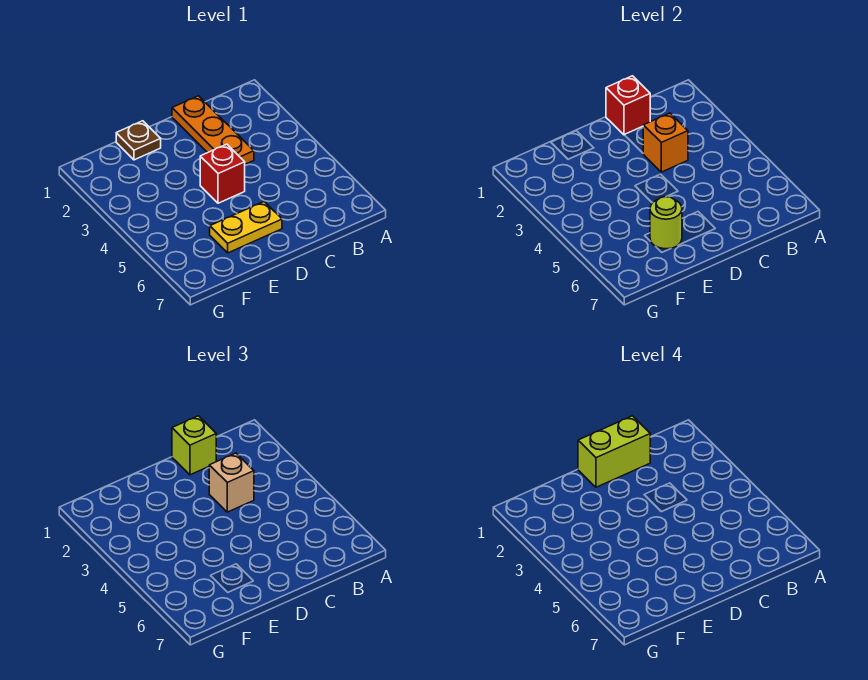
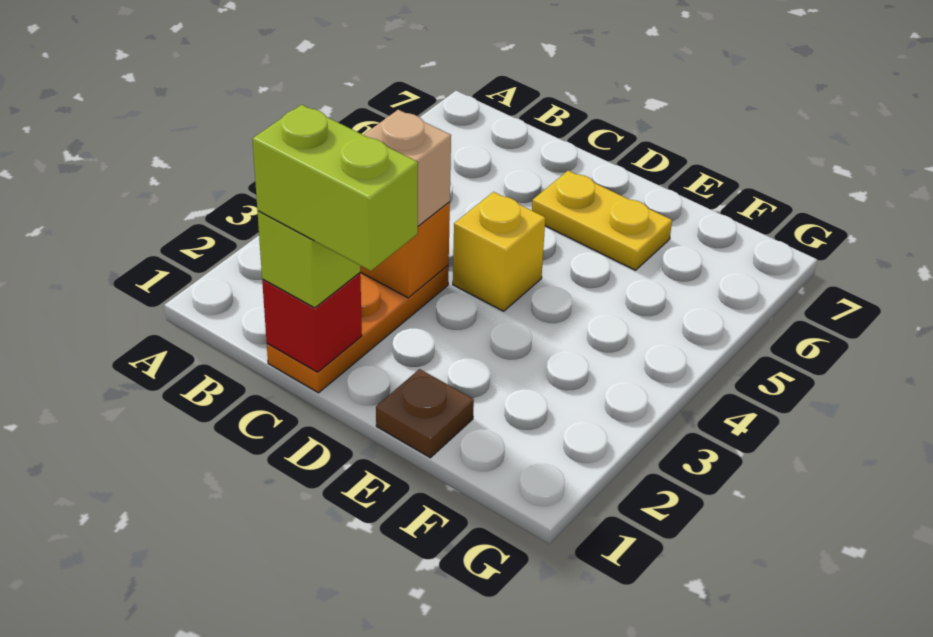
red brick D4 level 1 -> yellow brick D4 level 1
lime round brick E6 level 2 -> none

